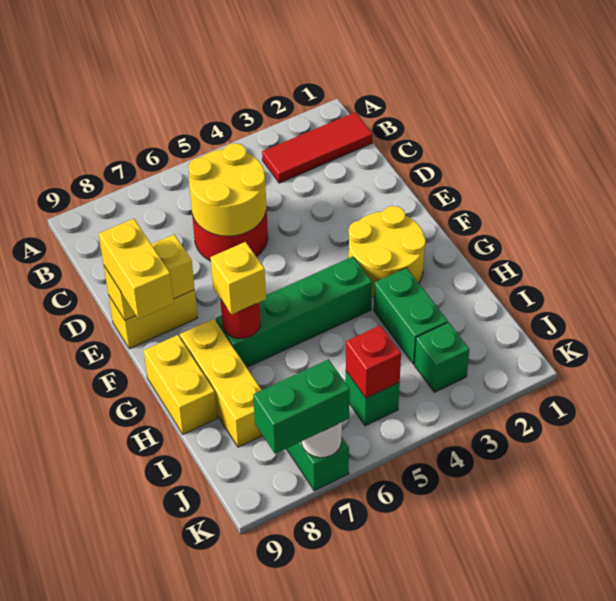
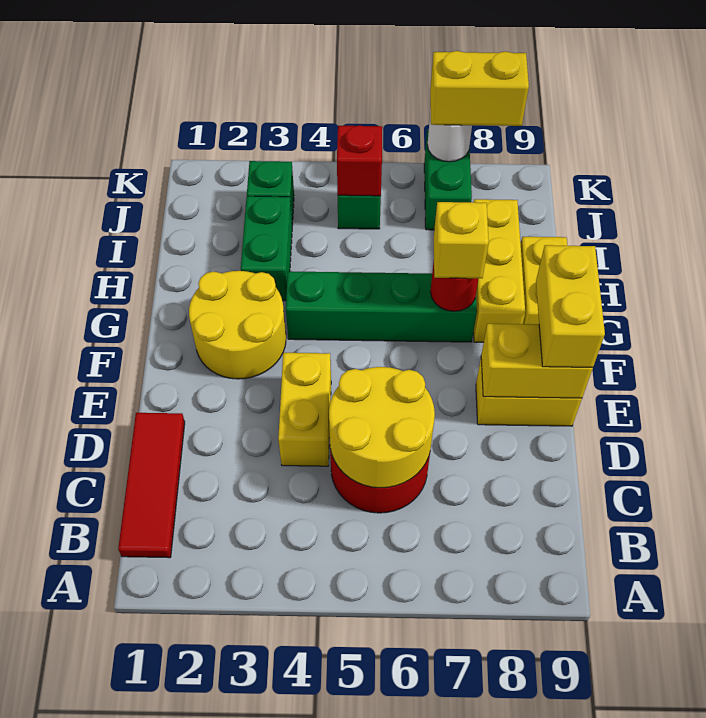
red tile B1:B3 level 1 -> red tile B1:D1 level 1
none -> yellow brick D4:E4 level 1
green brick K7:K8 level 3 -> yellow brick K7:K8 level 3

